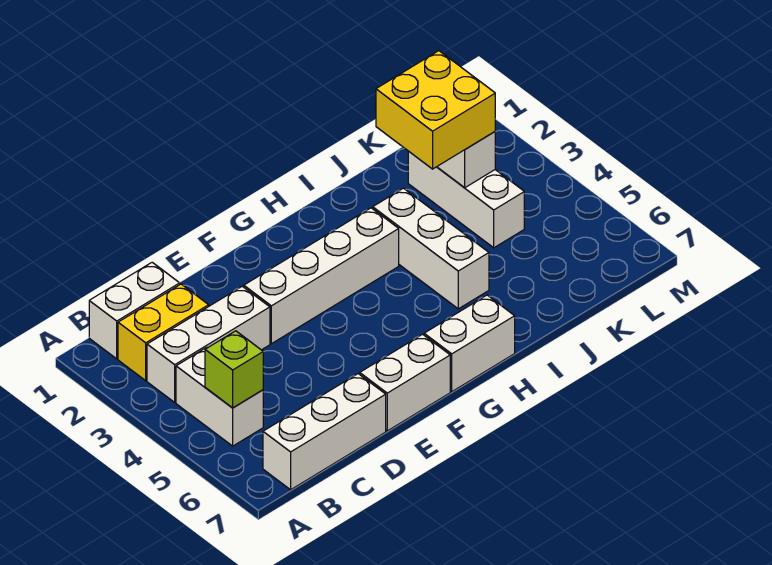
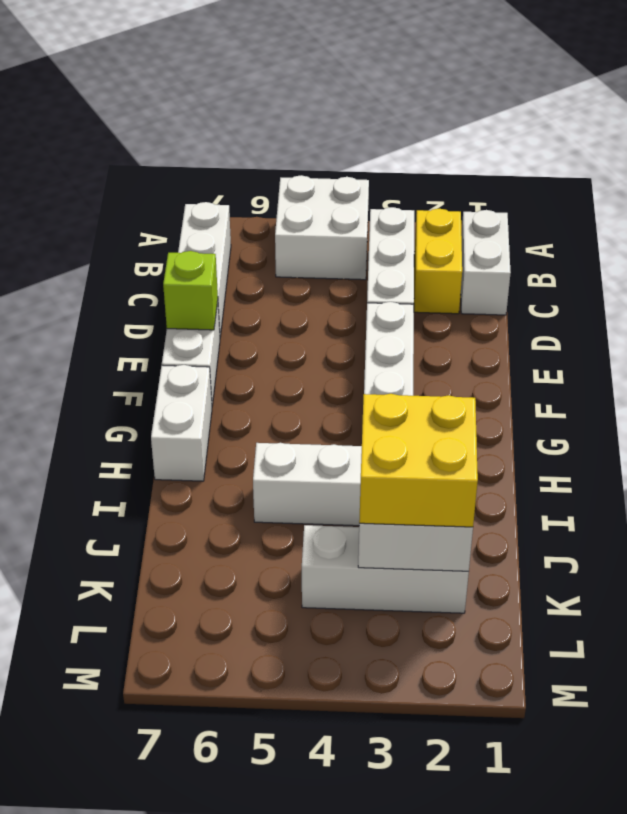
white brick B4:B5 level 1 -> white brick A4:B5 level 1
lime brick B5 level 2 -> lime brick E7 level 2

